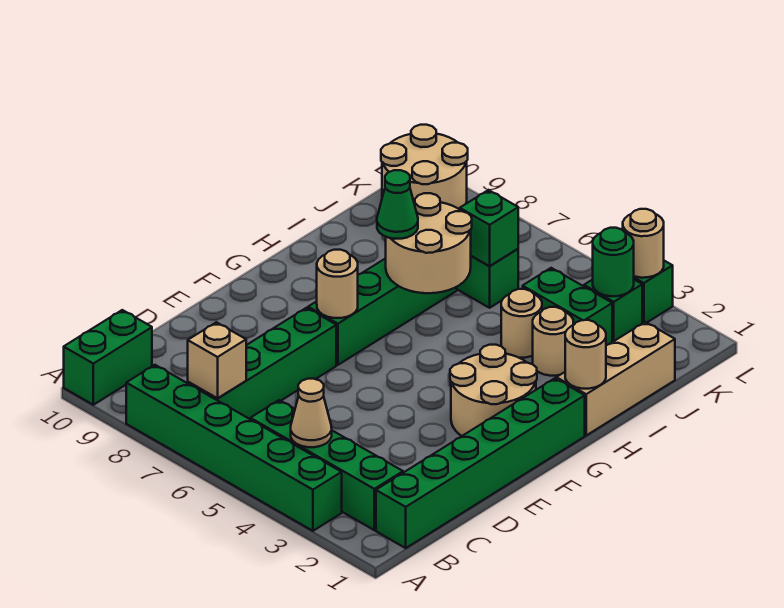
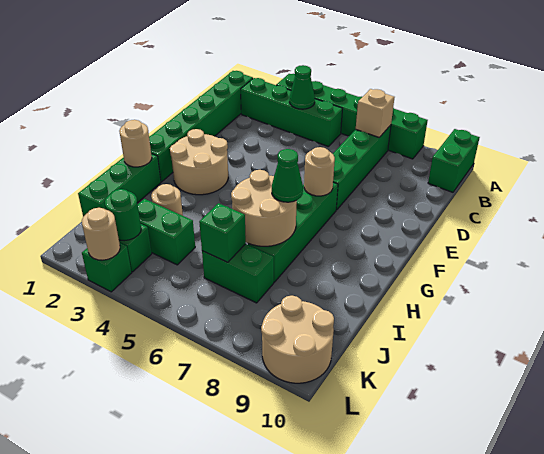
tan cone B4 level 2 -> green cone B4 level 2
tan brick H1:J1 level 1 -> green brick H1:J1 level 1
tan round brick I4 level 1 -> none

